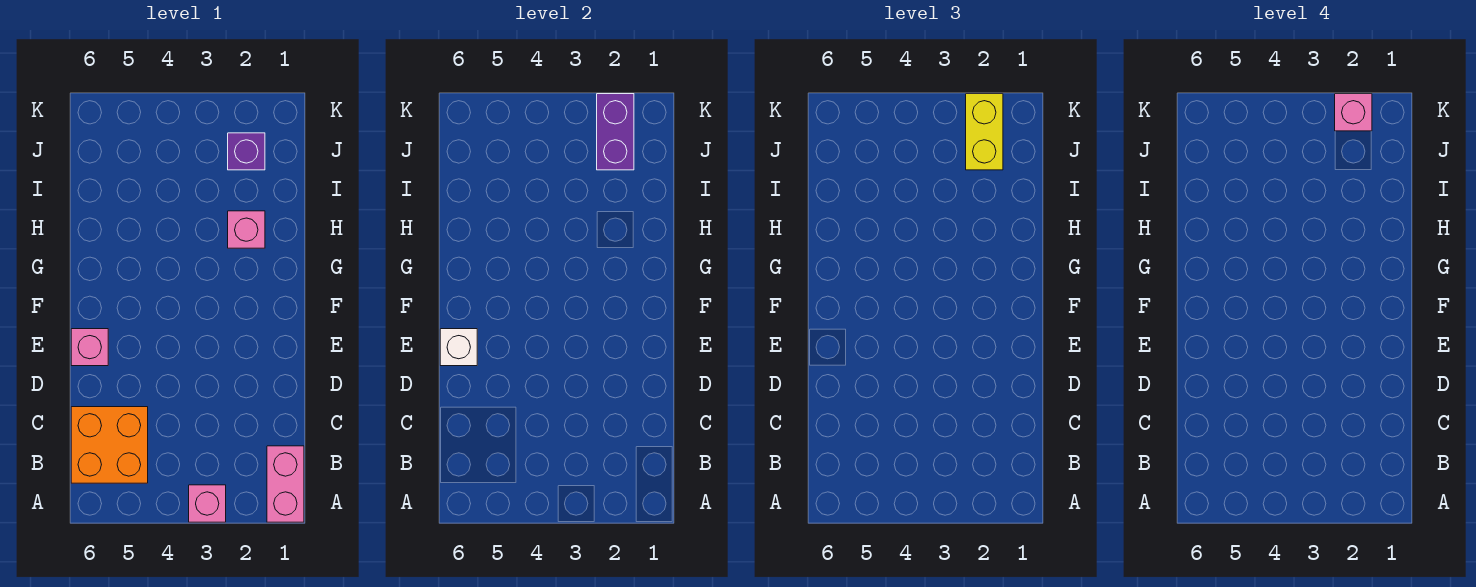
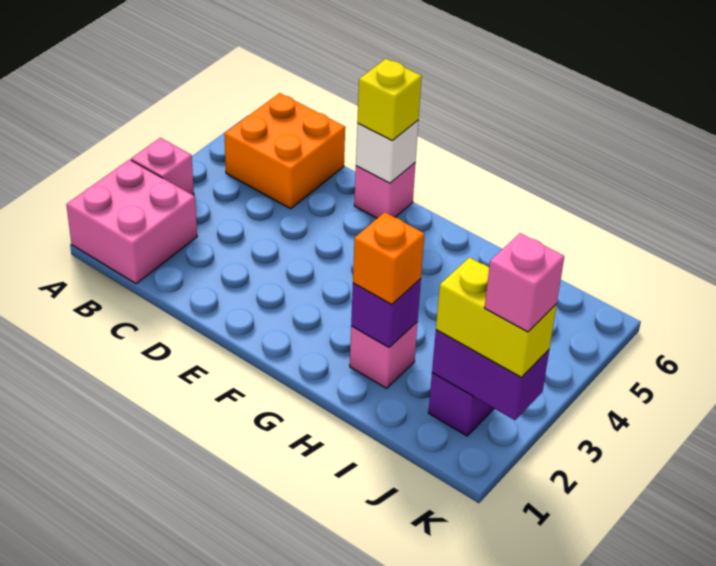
pink brick A1:B1 level 1 -> pink brick A1:B2 level 1
none -> yellow brick E6 level 3
none -> purple brick H2 level 2
none -> orange brick H2 level 3

